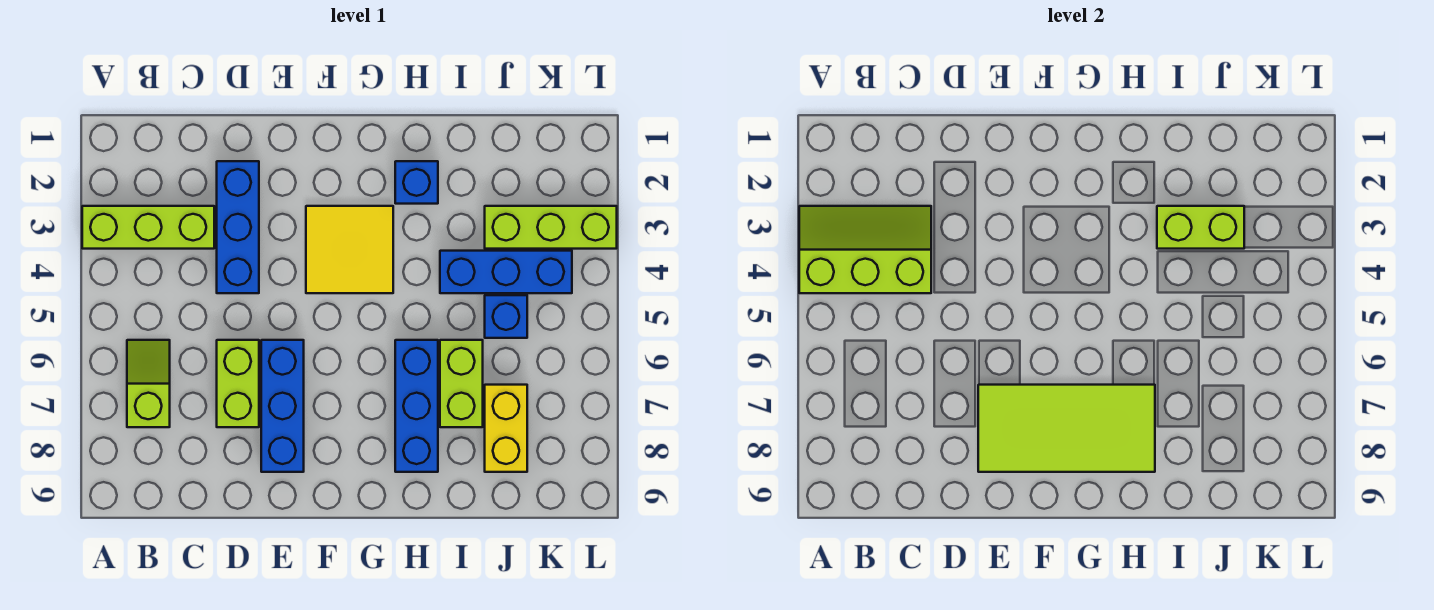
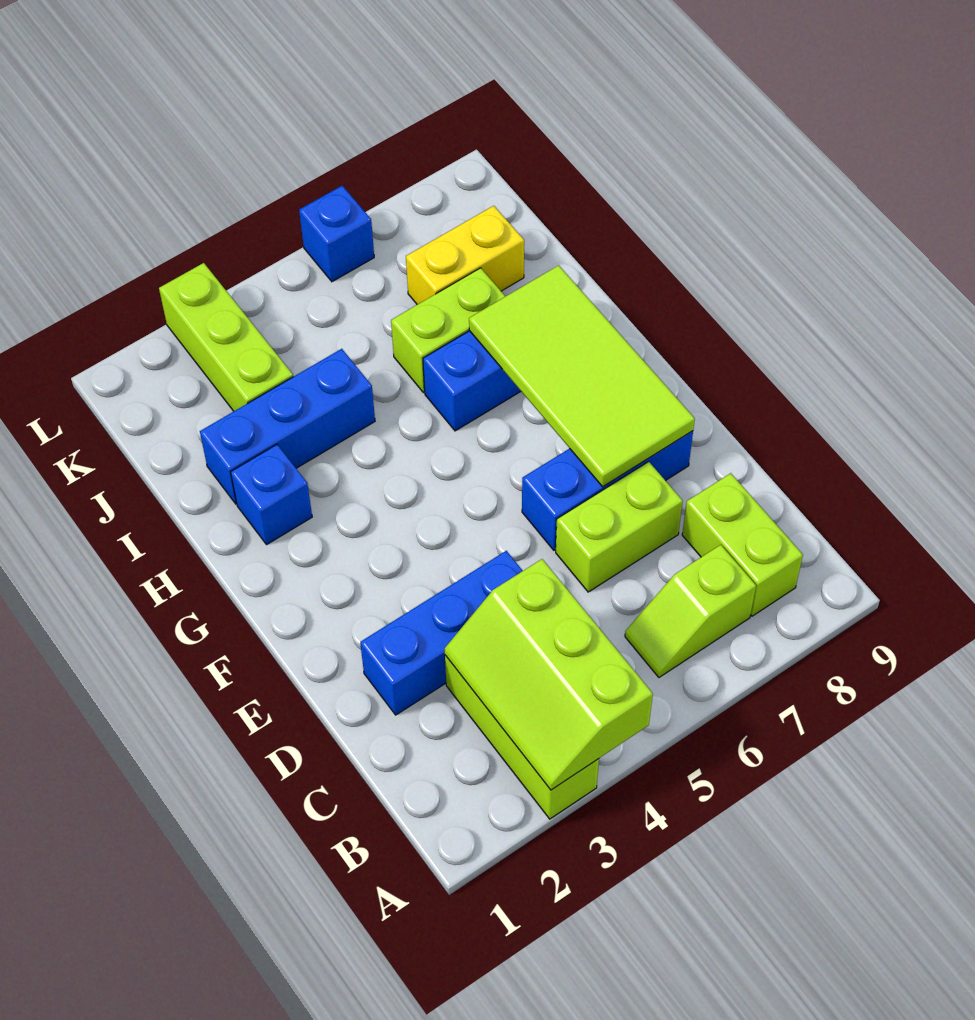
yellow tile F3:G4 level 1 -> none
lime brick I3:J3 level 2 -> lime brick B8:C8 level 1
blue brick I4:K4 level 1 -> blue brick I2:I4 level 1
blue brick J5 level 1 -> blue brick L6 level 1

